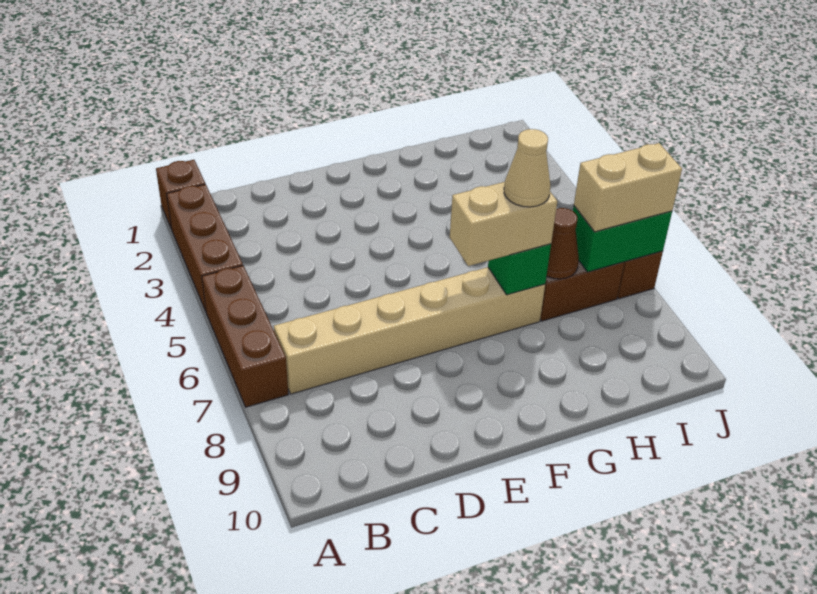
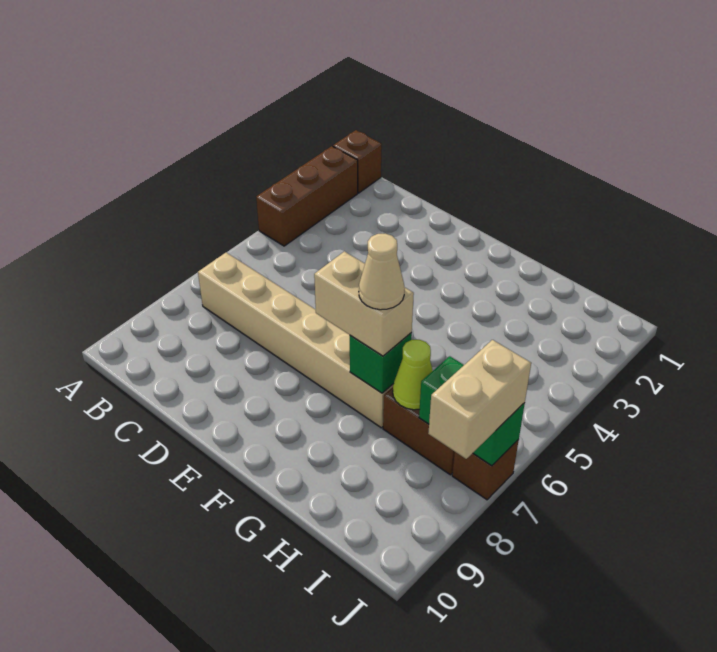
brown brick A5:A7 level 1 -> none
brown cone H7 level 2 -> lime cone H7 level 2
tan brick I7:J7 level 3 -> tan brick J7:J8 level 3

